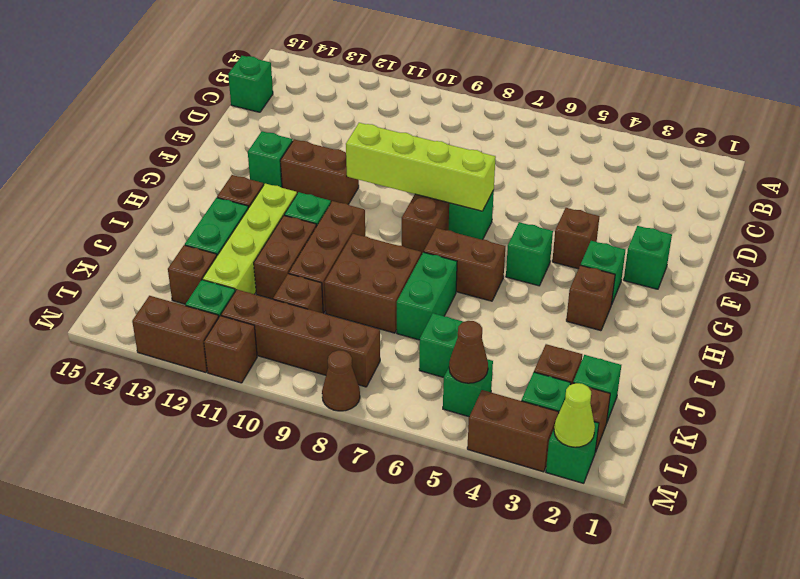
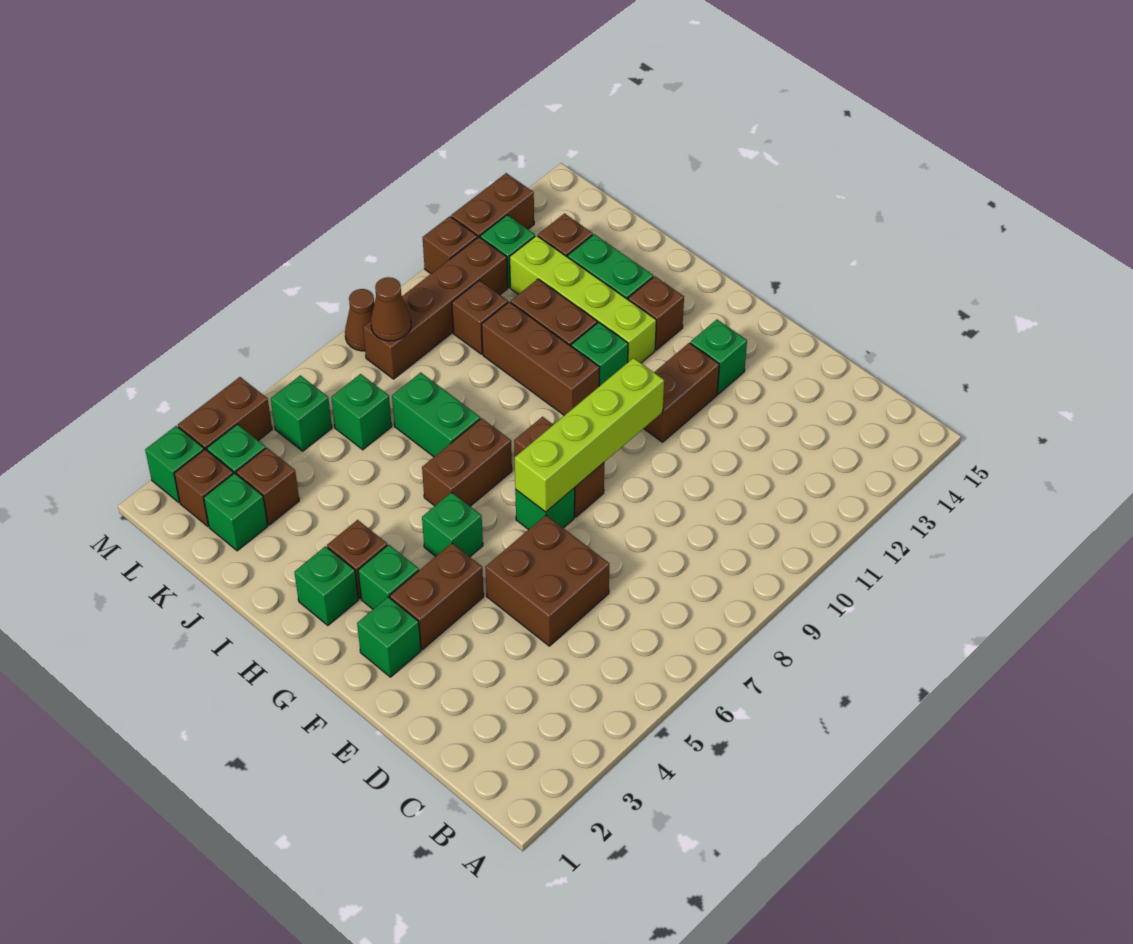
green brick C15 level 1 -> green brick H2 level 1
brown brick F4 level 1 -> brown brick F3:F4 level 1
brown brick I8:J9 level 1 -> brown brick D5:E6 level 1
brown cone L5 level 2 -> brown cone L8 level 2
lime cone M2 level 2 -> none

